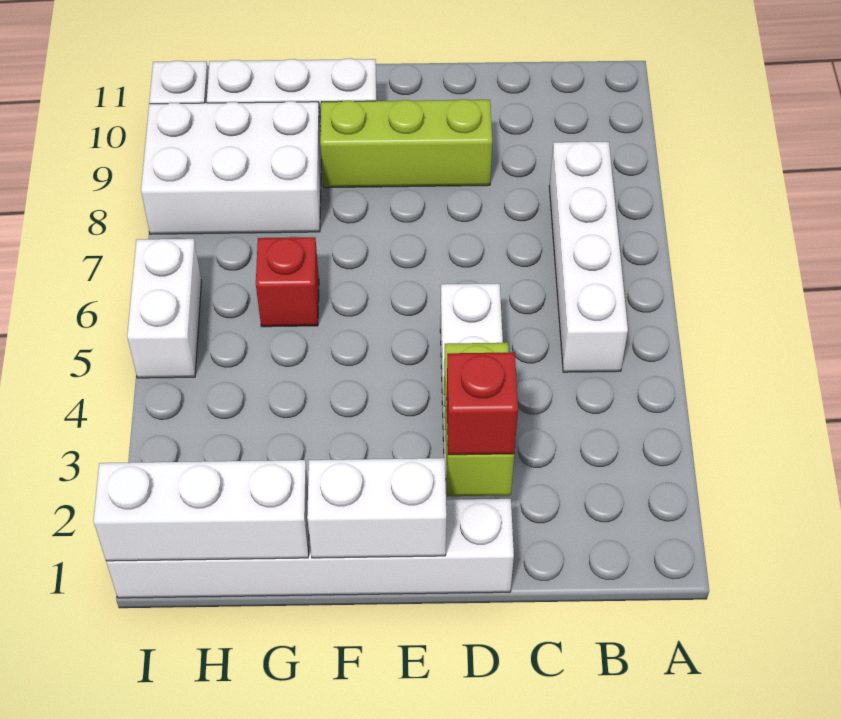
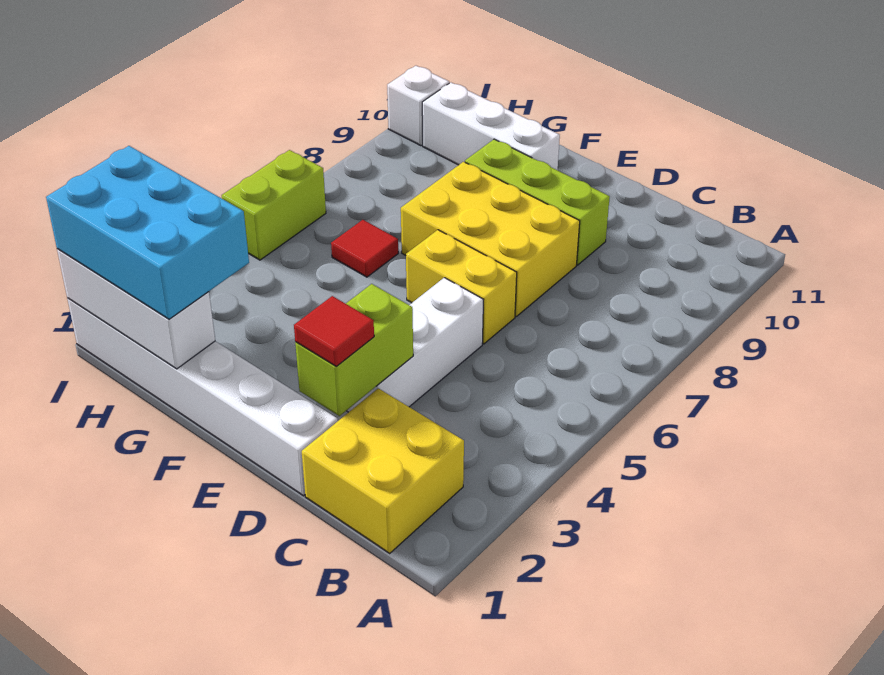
none -> yellow brick B1:C2 level 1
white brick B5:B8 level 1 -> none
red brick D2 level 3 -> red tile D2 level 3
none -> yellow brick D6:E6 level 1
none -> yellow brick D7:F8 level 1
white brick E1:F1 level 2 -> none
none -> cyan brick G1:I2 level 3
red brick G6 level 1 -> red tile G6 level 1
white brick G8:I9 level 1 -> none
white brick I5:I6 level 1 -> lime brick I5:I6 level 1

